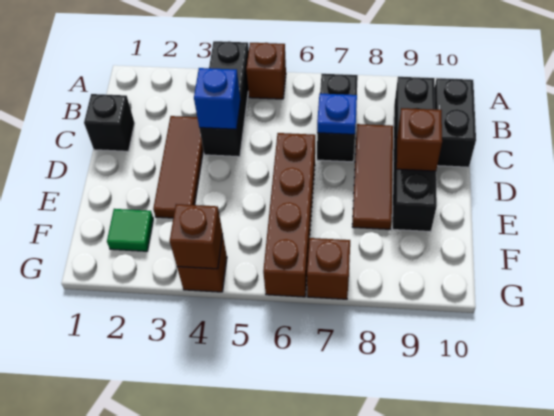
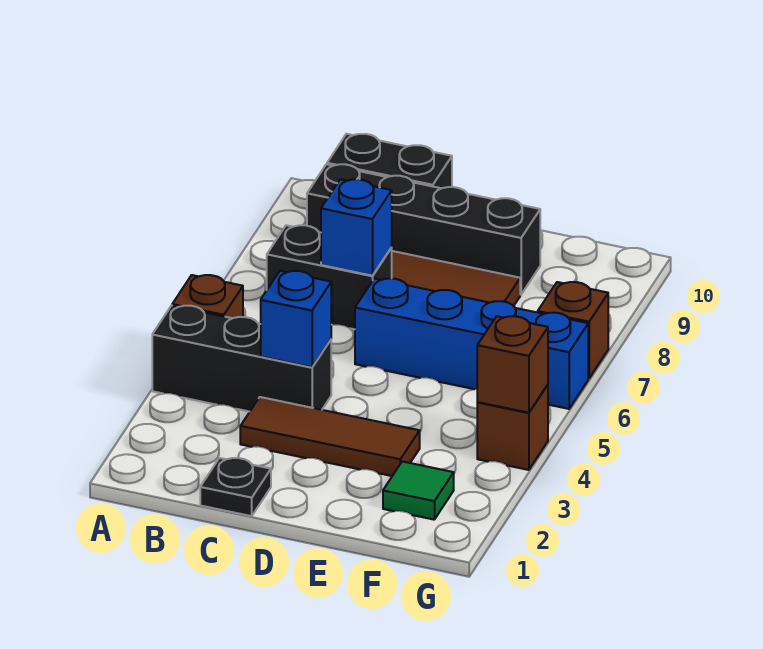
black brick C1 level 1 -> black plate C1 level 1
blue plate C7 level 2 -> blue brick C7 level 2
brown brick D6:G6 level 1 -> blue brick D6:G6 level 1
brown brick D9 level 2 -> none

